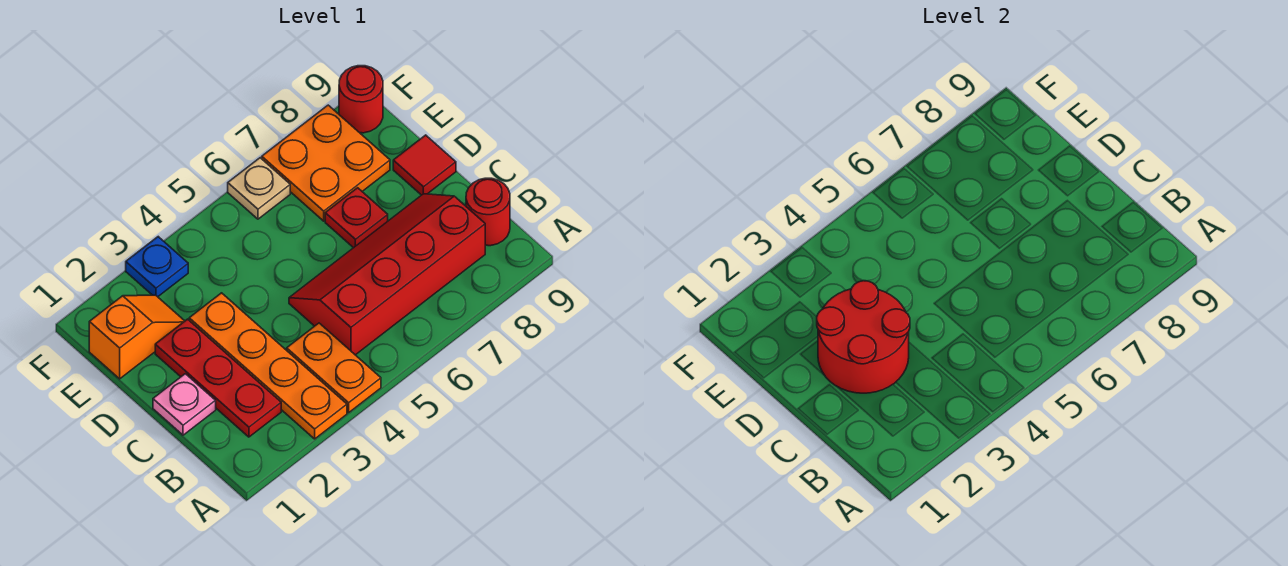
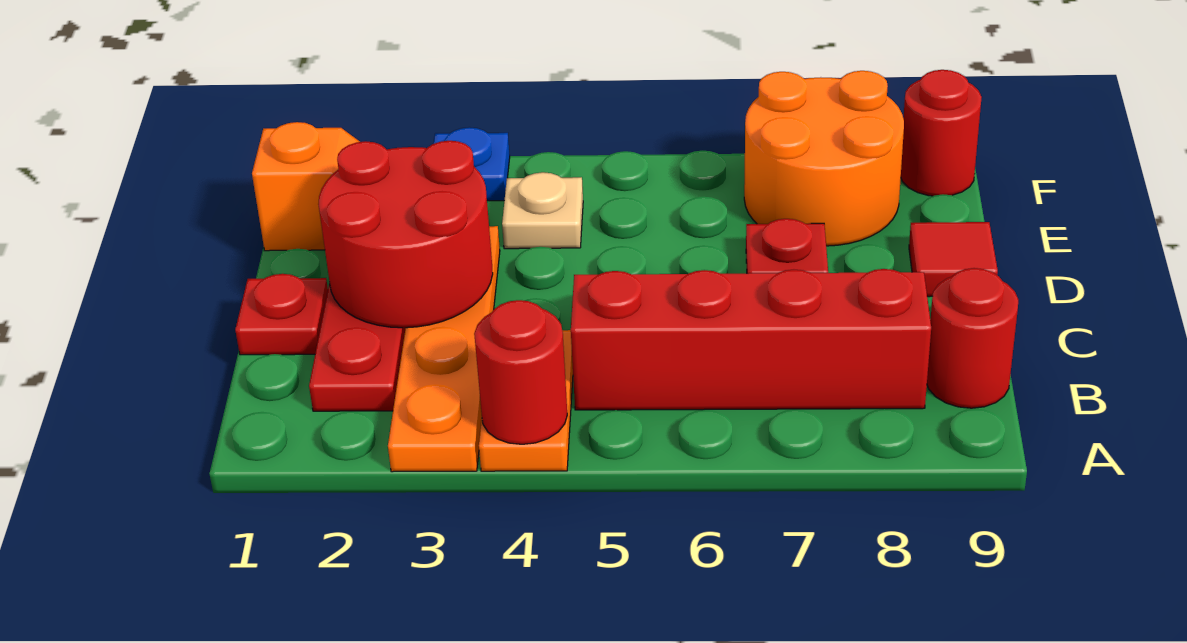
none -> red round brick A4 level 2
pink plate C1 level 1 -> red plate C1 level 1
orange plate E7:F8 level 1 -> orange round brick E7:F8 level 1
tan plate F6 level 1 -> tan plate E4 level 1

